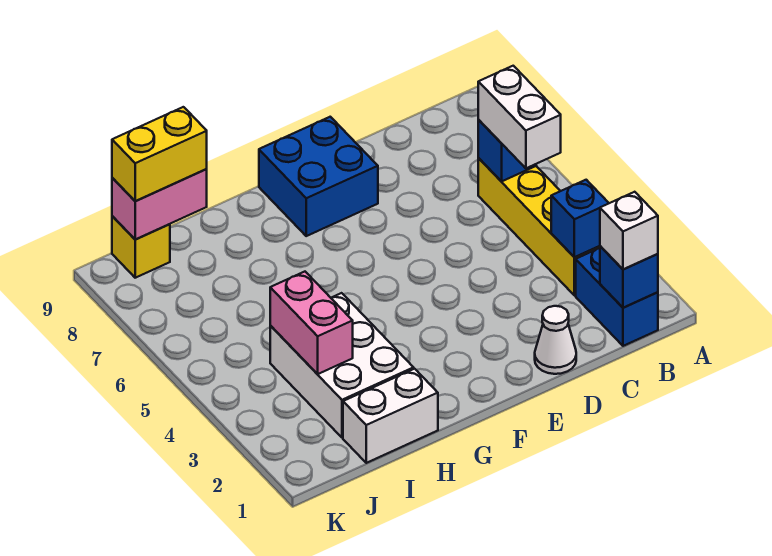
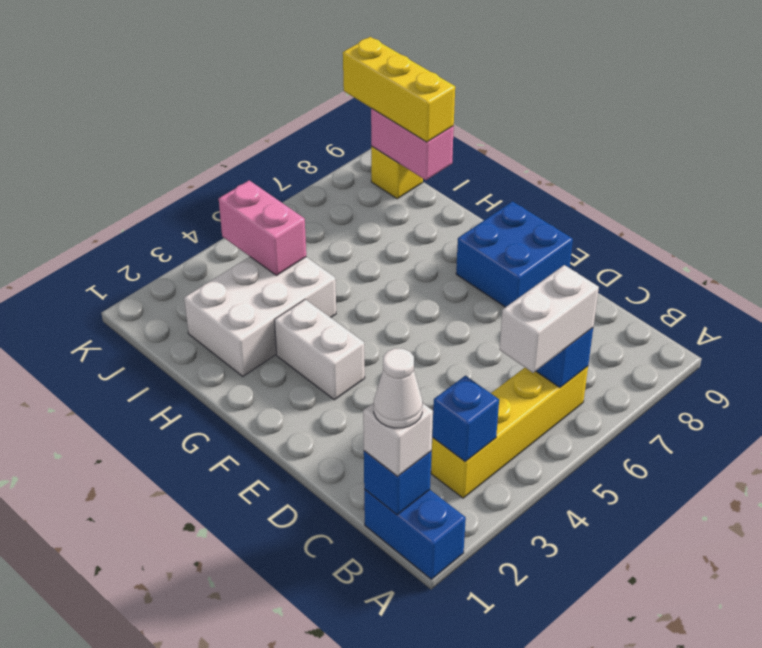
blue brick B1:B2 level 1 -> blue brick A1:B1 level 1
white cone D1 level 1 -> white cone B1 level 4
white brick H1:I1 level 1 -> white brick F3:G3 level 1
pink brick I3:I4 level 2 -> pink brick I4:J4 level 2
yellow brick I9:J9 level 3 -> yellow brick I9:K9 level 3

